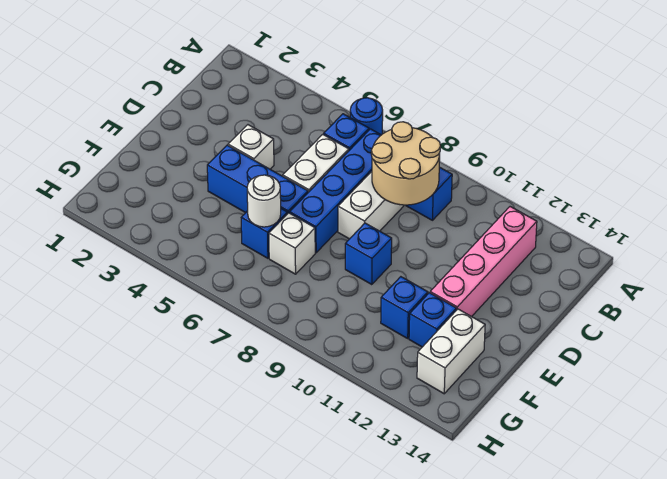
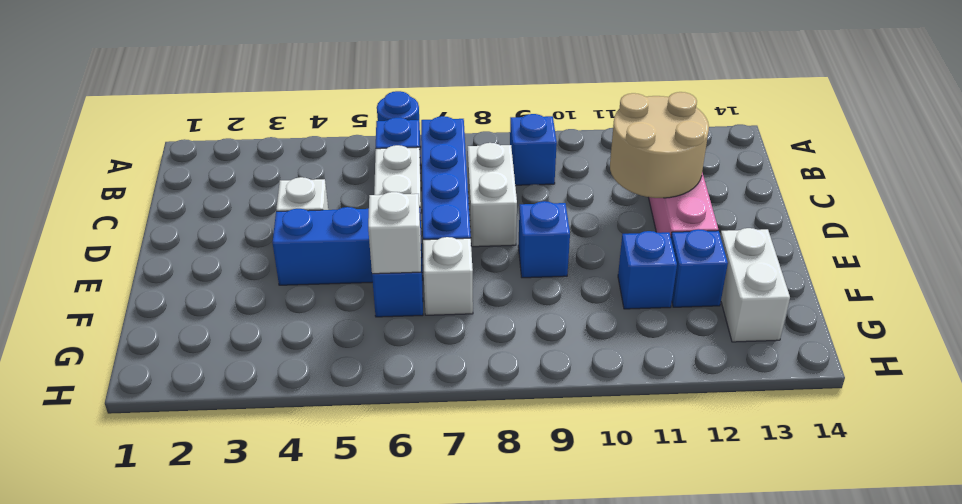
tan round brick B8:C9 level 2 -> tan round brick C11:D12 level 2
white round brick F6 level 2 -> white brick F6 level 2

